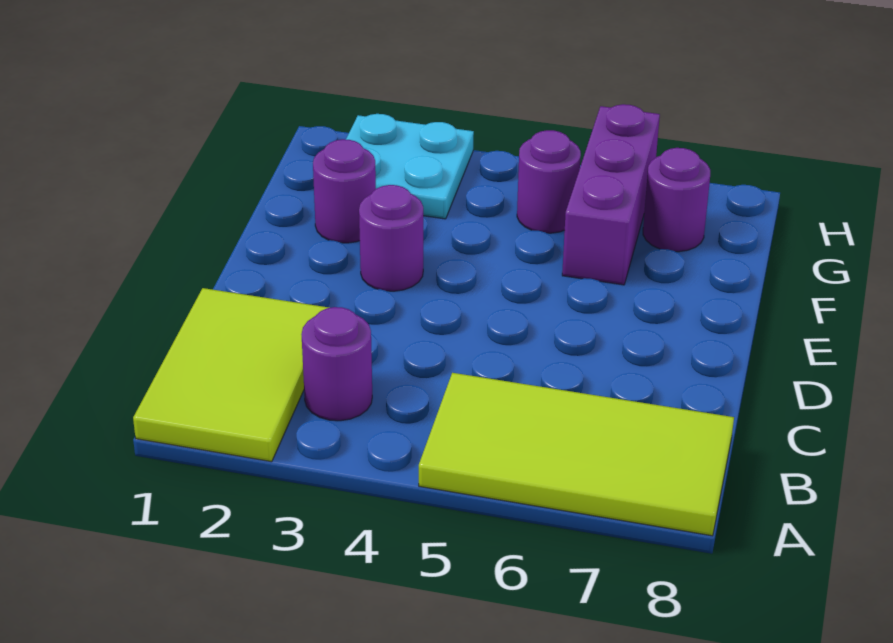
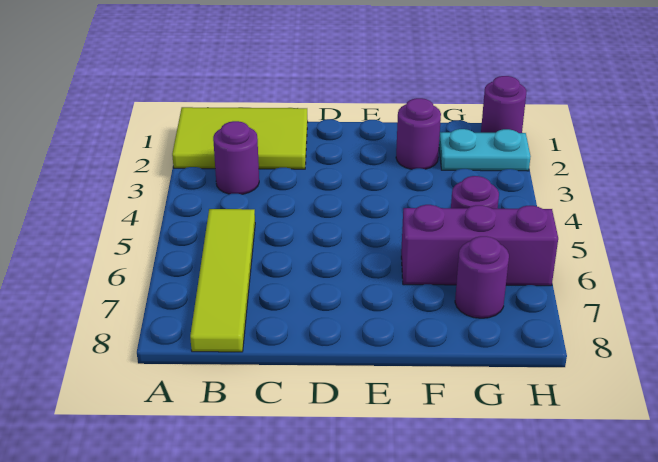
lime tile A5:B8 level 1 -> lime tile B5:B8 level 1
purple round brick E3 level 1 -> purple round brick H1 level 1
cyan plate G2:H3 level 1 -> cyan plate G2:H2 level 1

